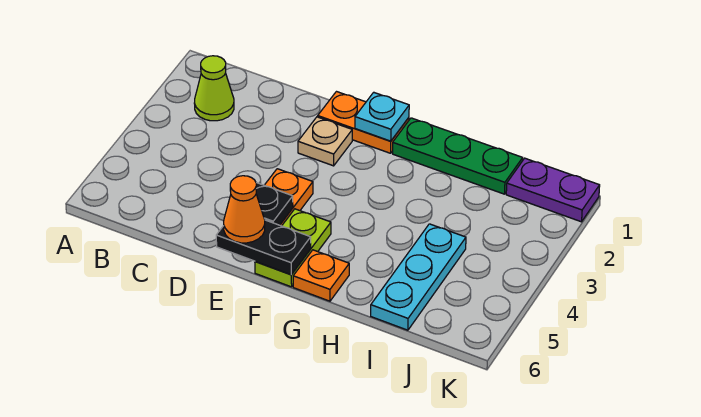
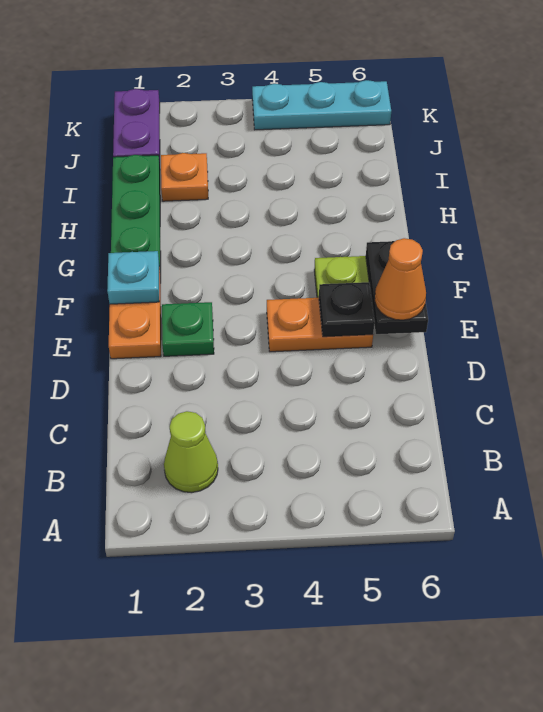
tan plate E2 level 1 -> green plate E2 level 1
orange plate G6 level 1 -> orange plate I2 level 1
cyan plate I4:I6 level 1 -> cyan plate K4:K6 level 1

